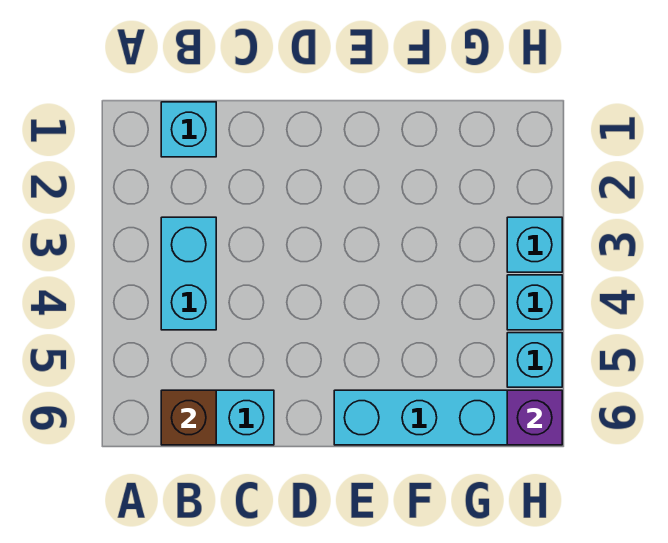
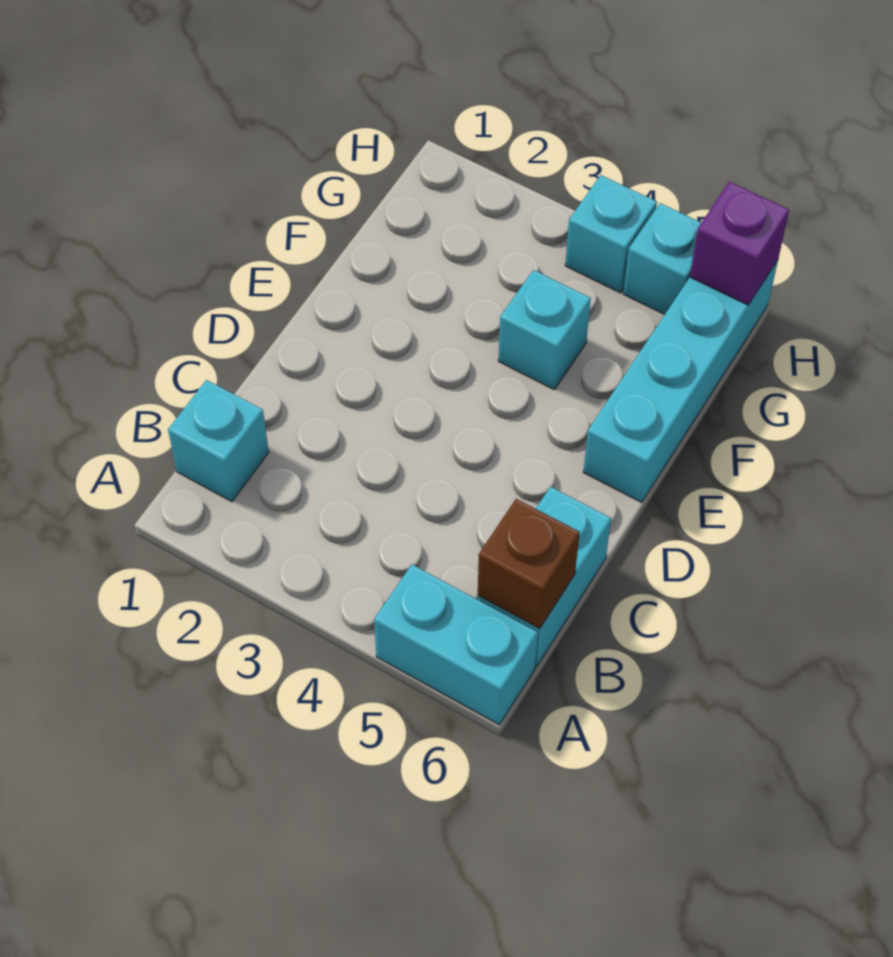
cyan brick B3:B4 level 1 -> cyan brick A5:A6 level 1
cyan brick H3 level 1 -> cyan brick F4 level 1

